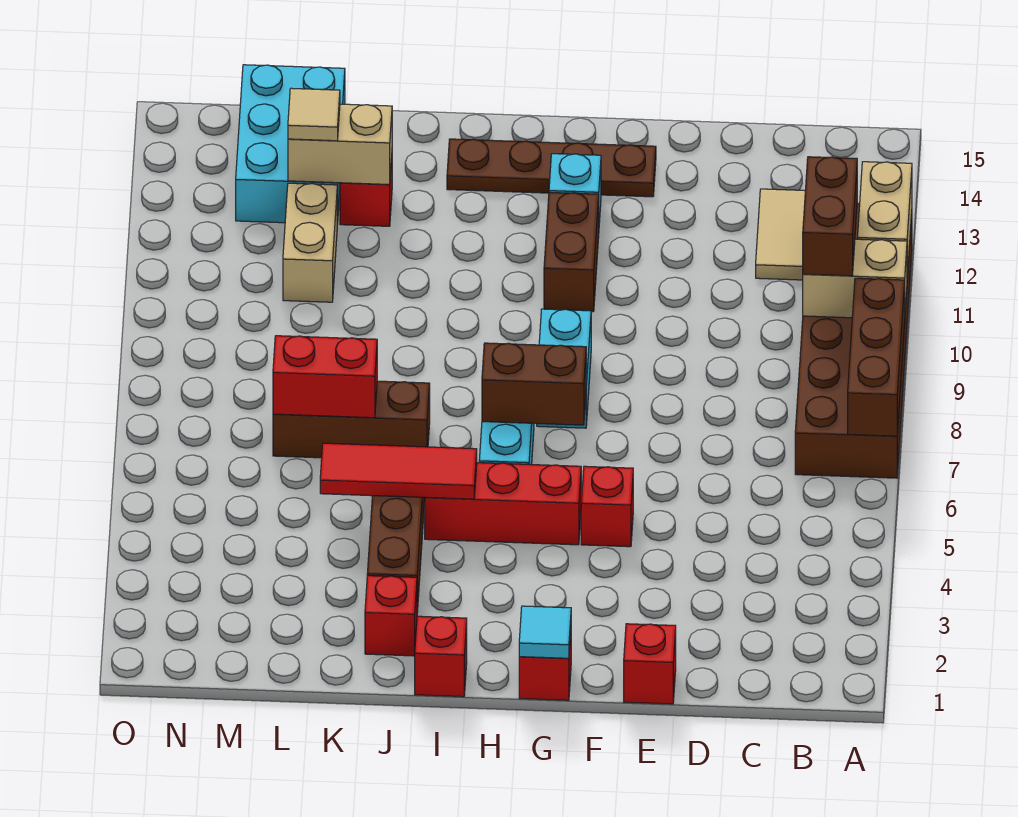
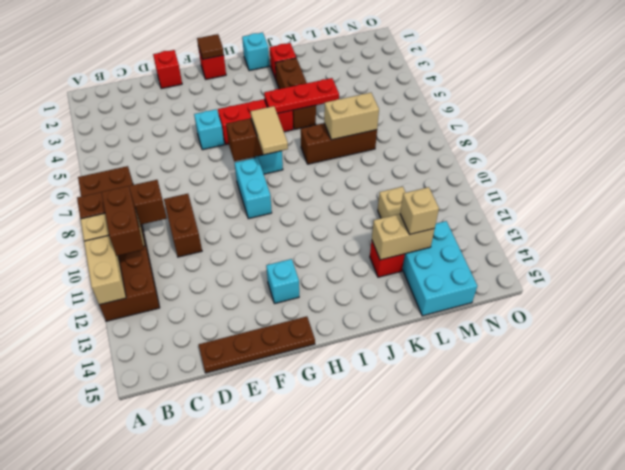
brown brick A7:A9 level 2 -> brown brick A9:C9 level 2
tan tile C12:C13 level 1 -> tan tile H7:H8 level 3
red brick F5 level 1 -> cyan brick F5 level 1
brown plate F14:I14 level 1 -> brown plate D15:G15 level 1
cyan tile G1 level 2 -> brown tile G1 level 2
brown brick G11:G12 level 1 -> brown brick D9:D10 level 1
red brick I1 level 1 -> cyan brick I1 level 1
red tile I5:K5 level 2 -> red plate I5:K5 level 2
red brick K7:L7 level 2 -> tan brick K7:L7 level 2
tan tile L13 level 3 -> tan brick L13 level 3

